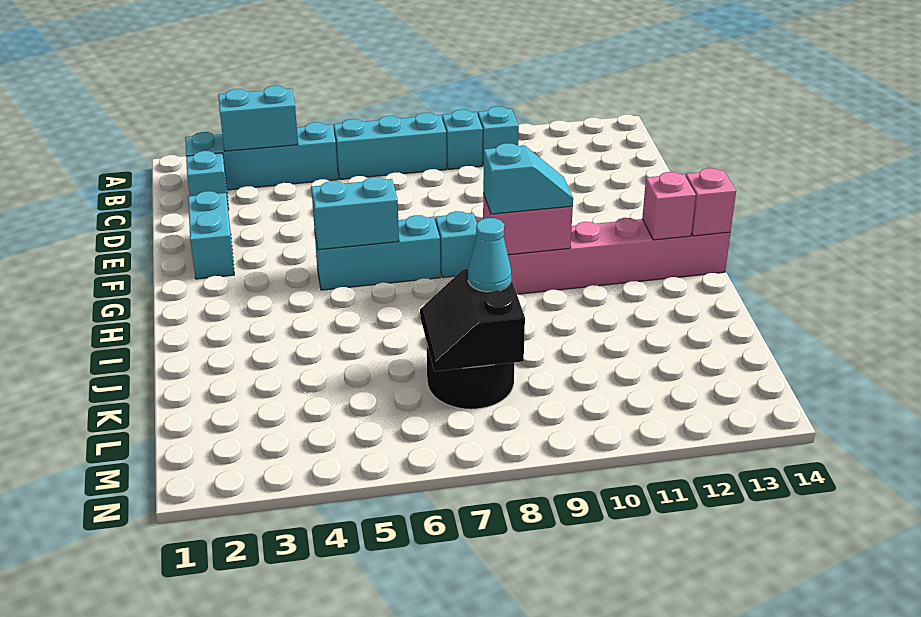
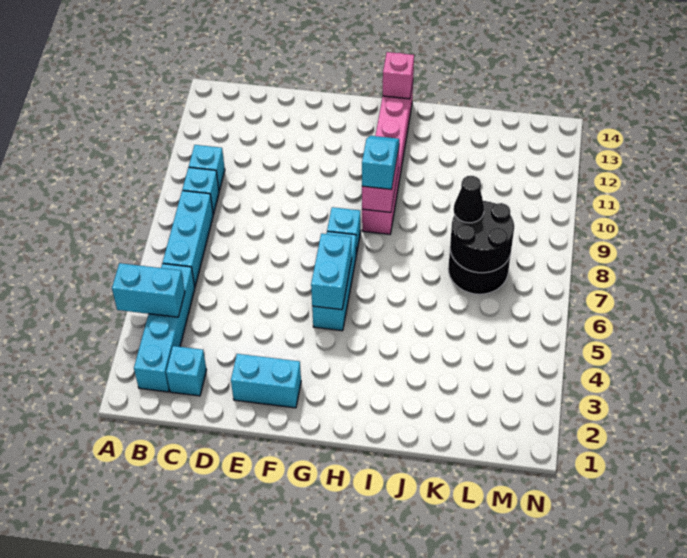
cyan brick B3:B4 level 2 -> cyan brick A4:B4 level 2
pink brick H13 level 2 -> none
black slope K7:L8 level 2 top 8 -> black round brick K7:L8 level 2
cyan cone K8 level 3 -> black cone K8 level 3

